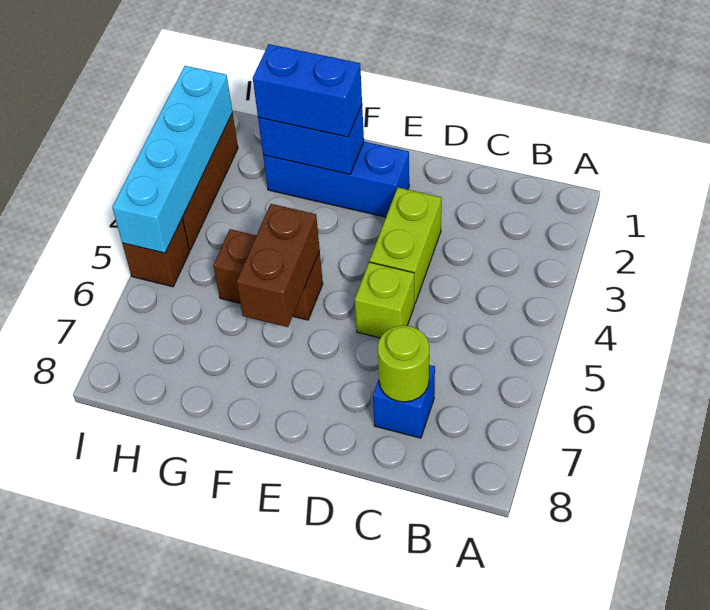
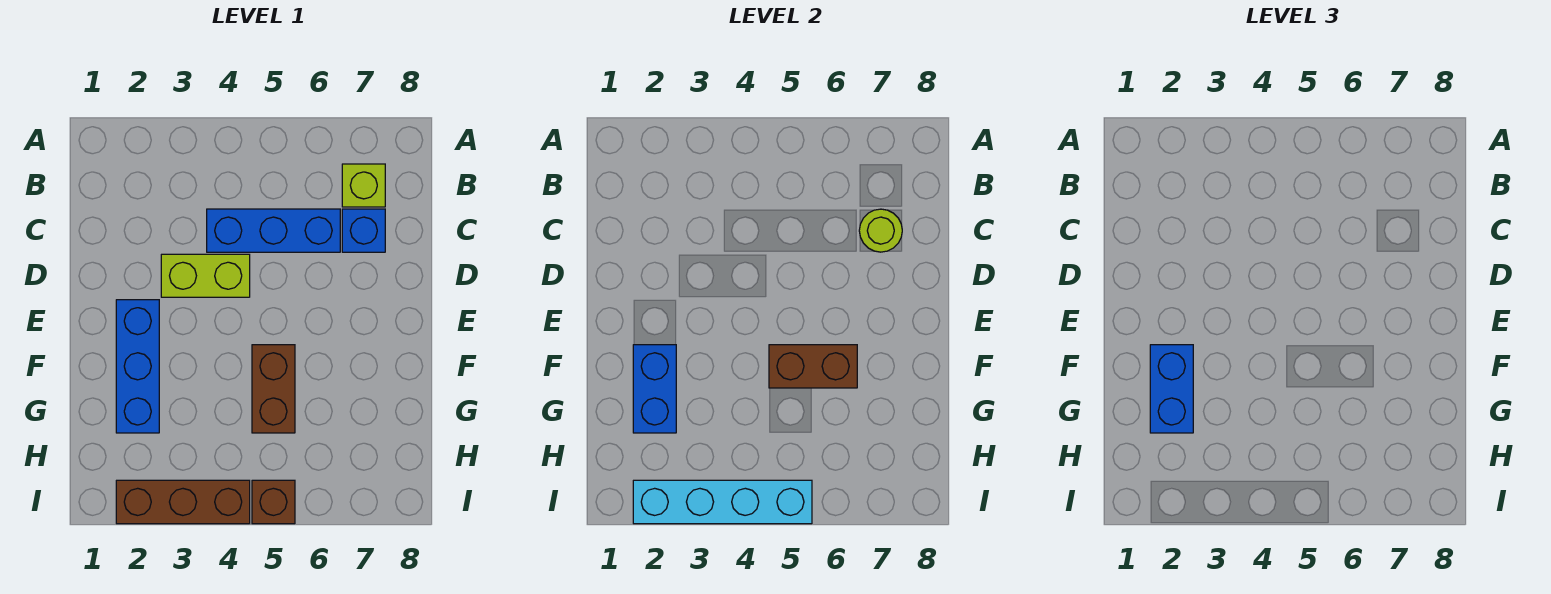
none -> blue brick C4:C6 level 1
lime brick D5 level 1 -> lime brick B7 level 1

